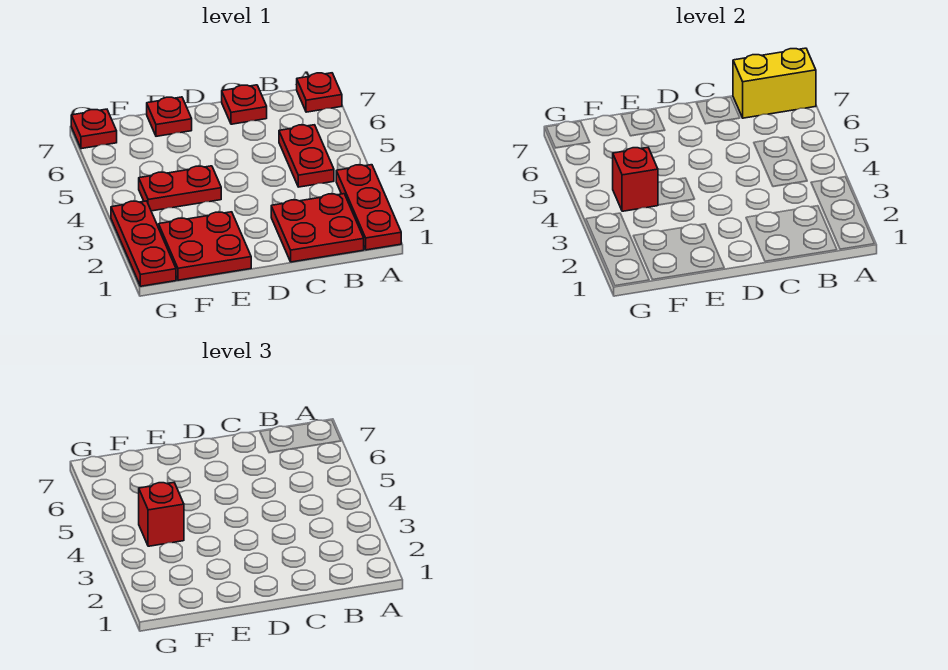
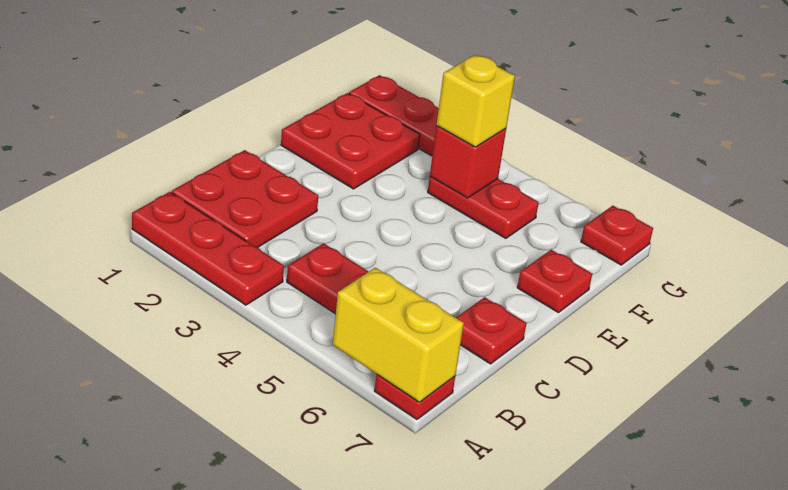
yellow brick A7:B7 level 2 -> yellow brick A6:A7 level 2
red plate E4:F4 level 1 -> red plate F4:F5 level 1
red brick F4 level 3 -> yellow brick F4 level 3

